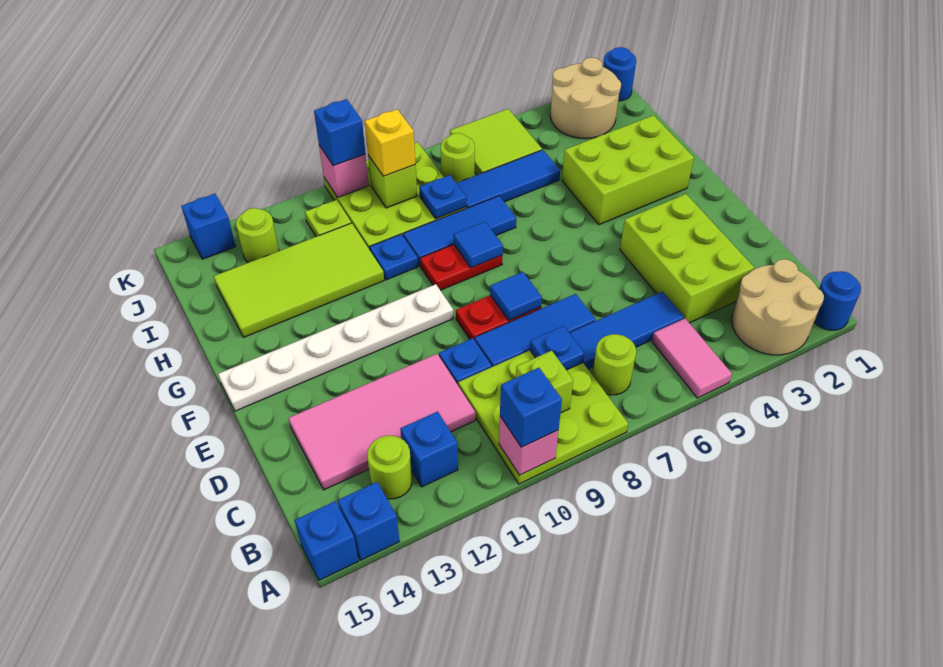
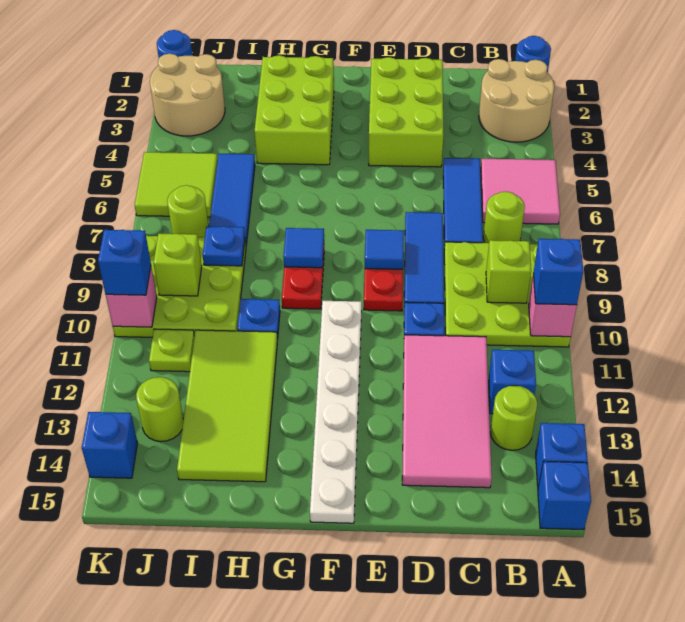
pink tile A5:B5 level 1 -> pink tile A5:B6 level 1
lime brick C3:E4 level 1 -> lime brick D2:E4 level 1
blue plate C8 level 2 -> none
blue tile H7:H9 level 1 -> none
yellow brick J9 level 3 -> none

